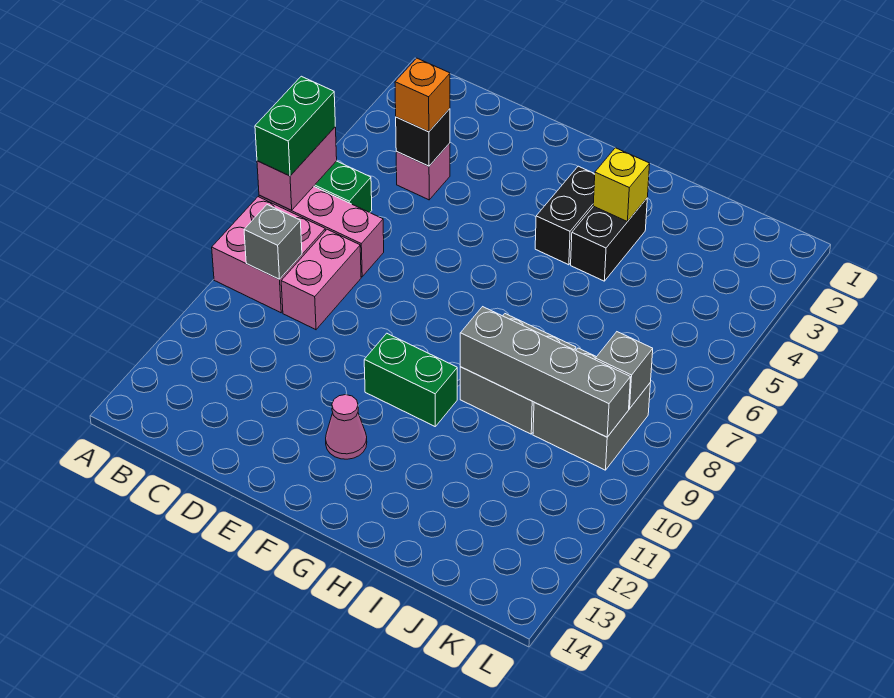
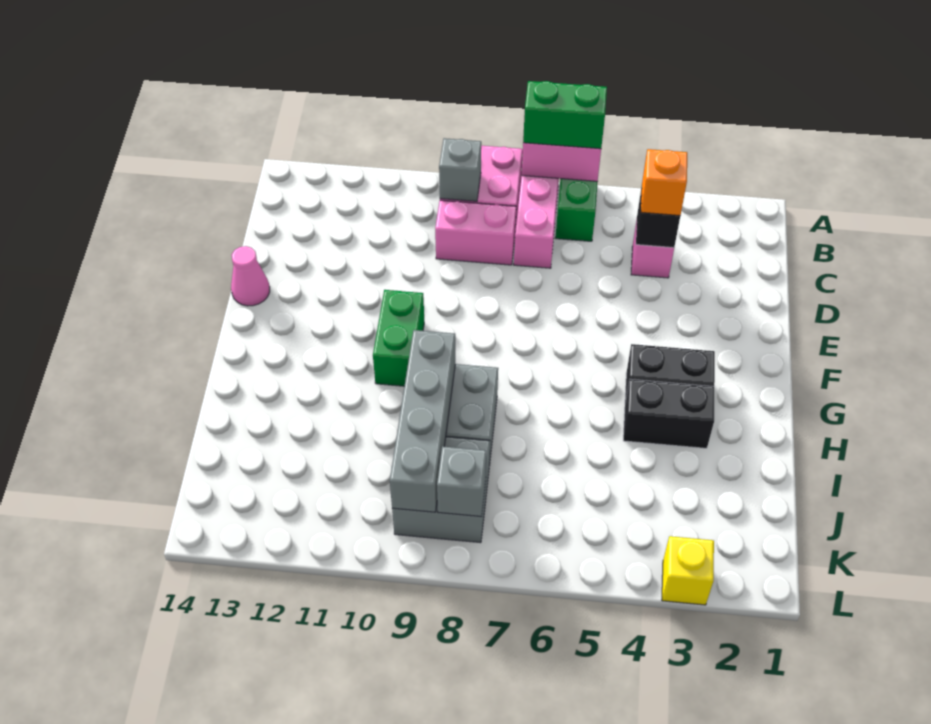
pink cone F12 level 1 -> pink cone E14 level 1
yellow brick H3 level 2 -> yellow brick L3 level 1

